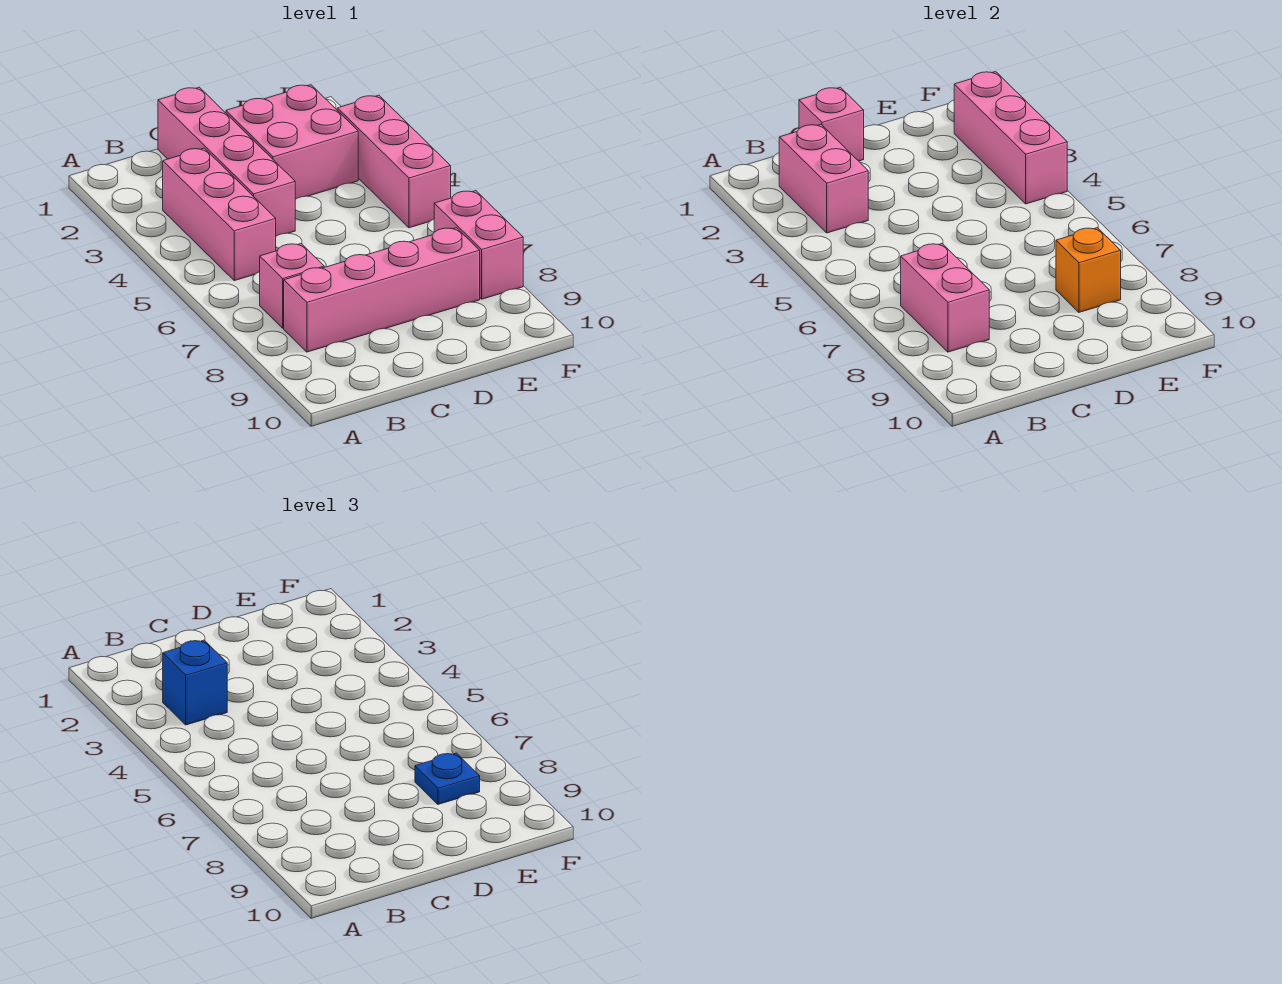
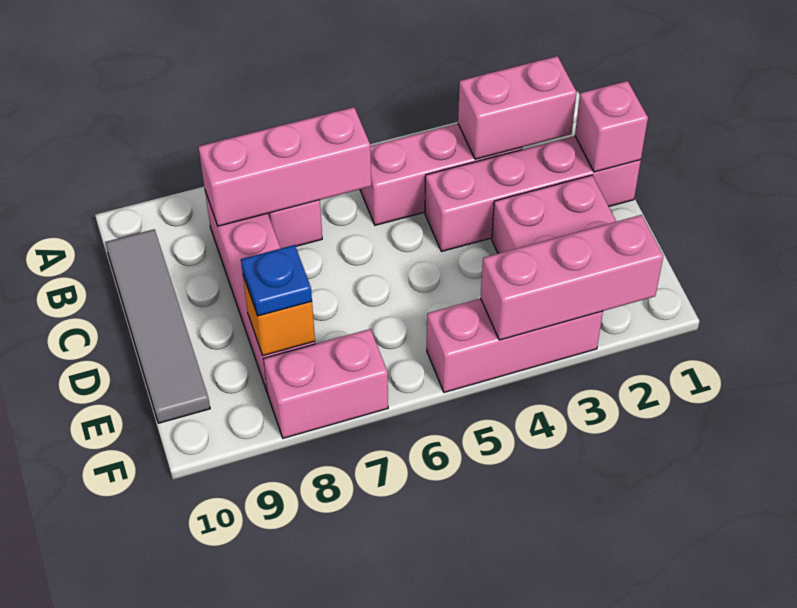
blue brick B3 level 3 -> none
pink brick B7:B8 level 2 -> pink brick B6:B8 level 2
none -> grey tile B10:E10 level 1

